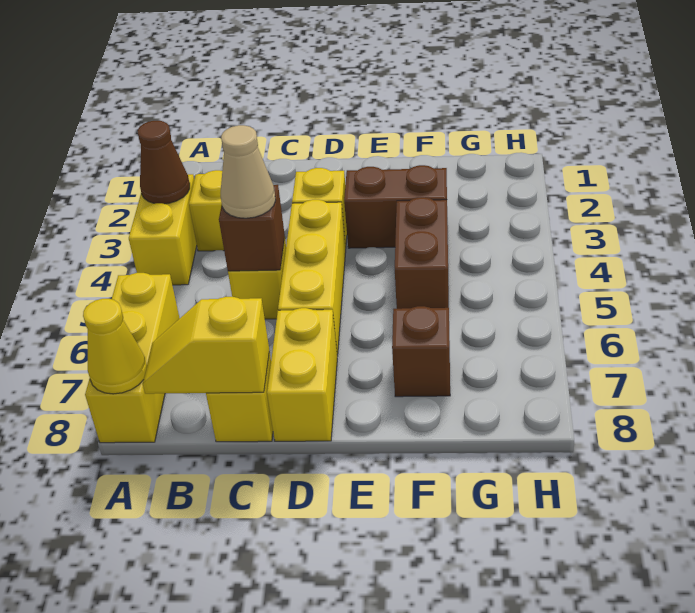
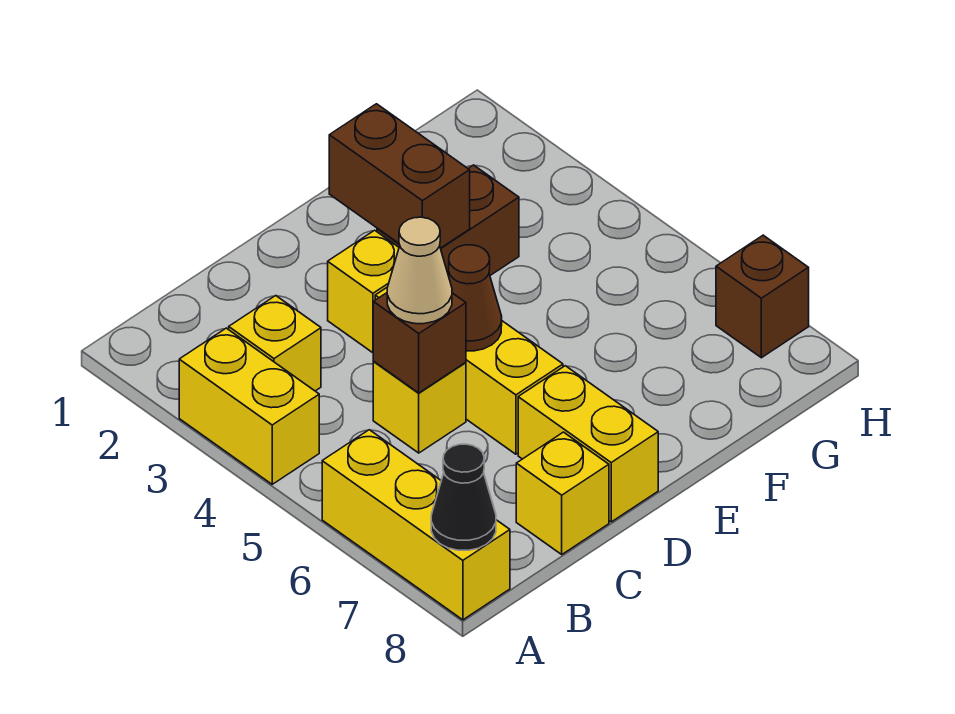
brown cone A3 level 2 -> brown cone D5 level 2
yellow cone A8 level 2 -> black cone A8 level 2
yellow slope B8:C8 level 2 top C -> none
brown brick F4:F5 level 1 -> brown brick E2:E3 level 2
brown brick F7 level 1 -> brown brick H7 level 1

